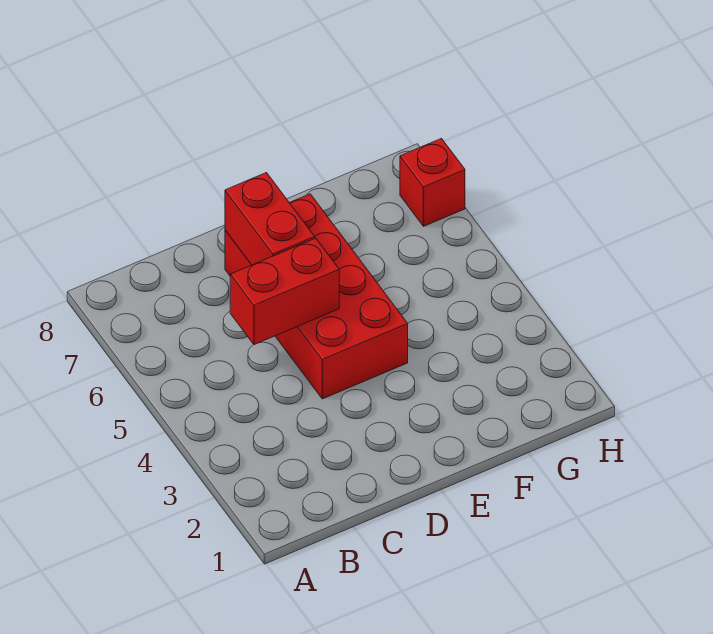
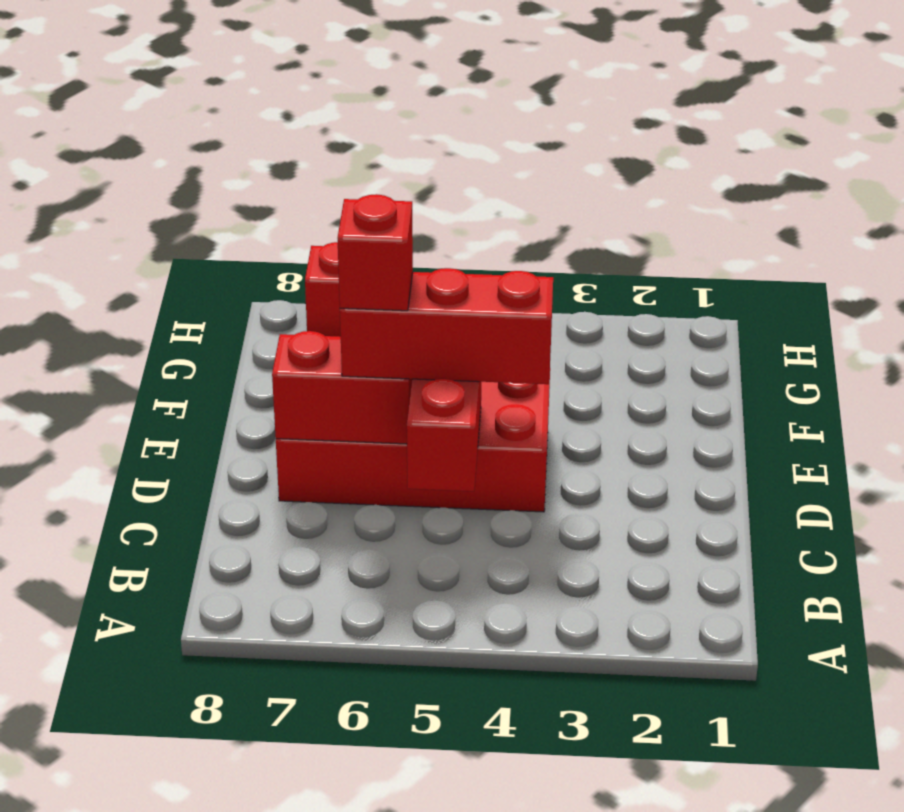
none -> red brick D4:D6 level 3
none -> red brick D6 level 4

